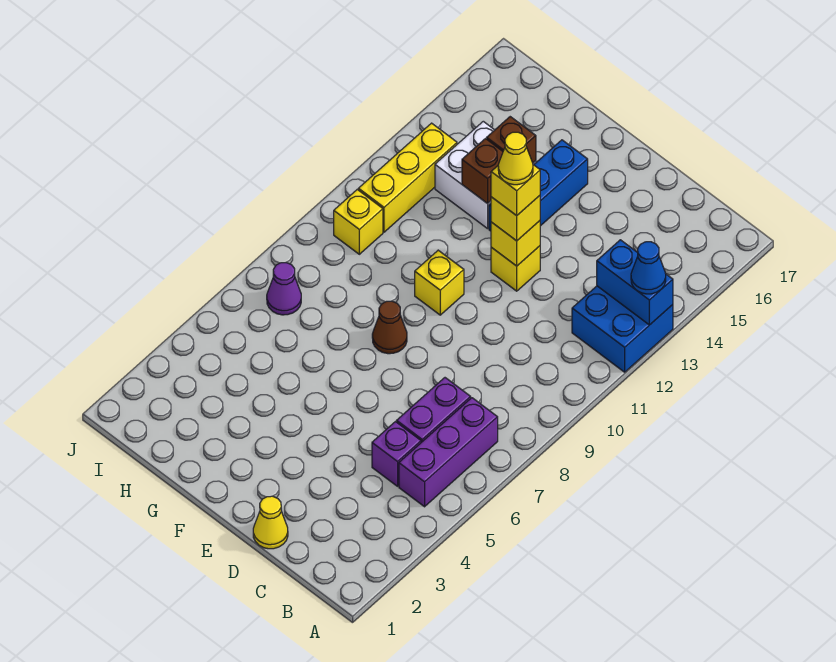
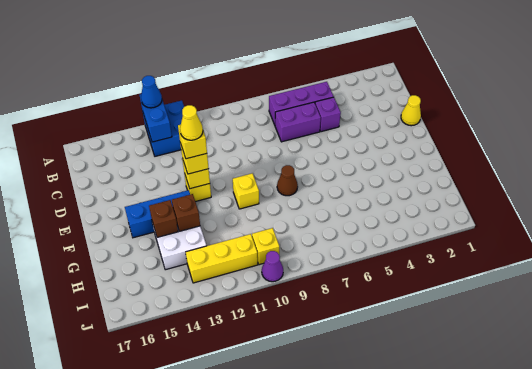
purple cone I7 level 1 -> purple cone J10 level 1

